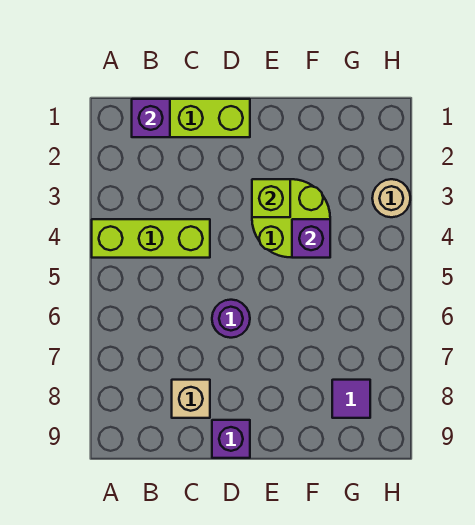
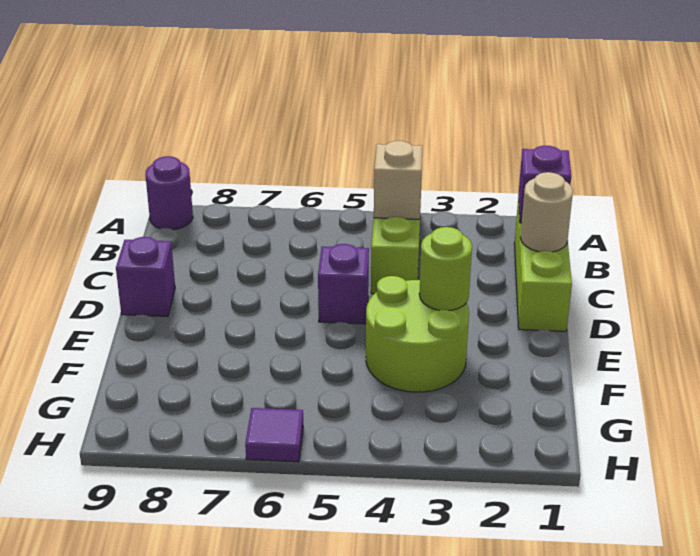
tan brick C8 level 1 -> tan brick B4 level 2
purple round brick D6 level 1 -> purple round brick A9 level 1
lime brick E3 level 2 -> lime round brick E3 level 2
purple brick F4 level 2 -> purple brick D5 level 1
purple tile G8 level 1 -> purple tile H6 level 1
tan round brick H3 level 1 -> tan round brick C1 level 2

